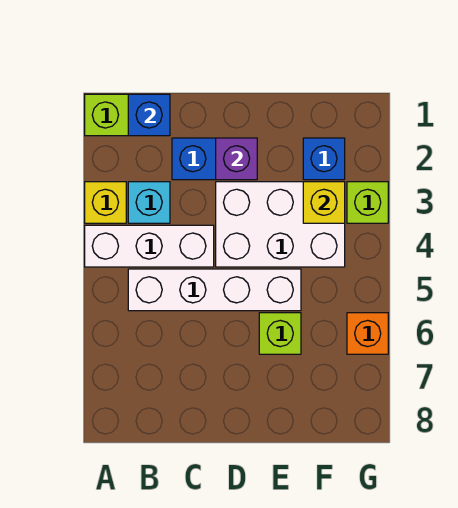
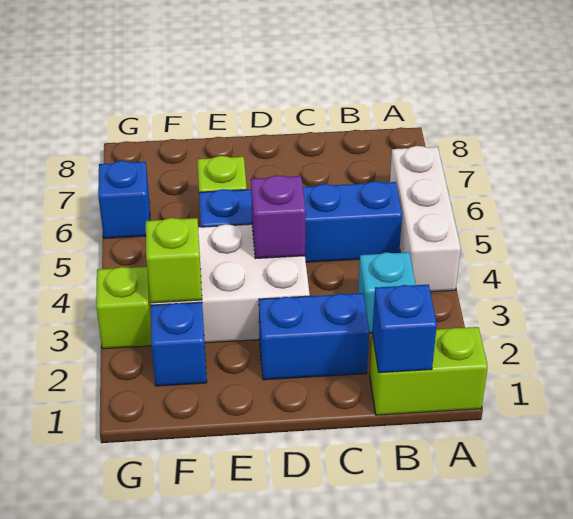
yellow brick A3 level 1 -> none
white brick A4:C4 level 1 -> white brick A4:A6 level 1
white brick B5:E5 level 1 -> blue brick B5:E5 level 1
purple brick D2 level 2 -> purple brick D4 level 2
yellow brick F3 level 2 -> lime brick F3 level 2
orange brick G6 level 1 -> blue brick G6 level 1

